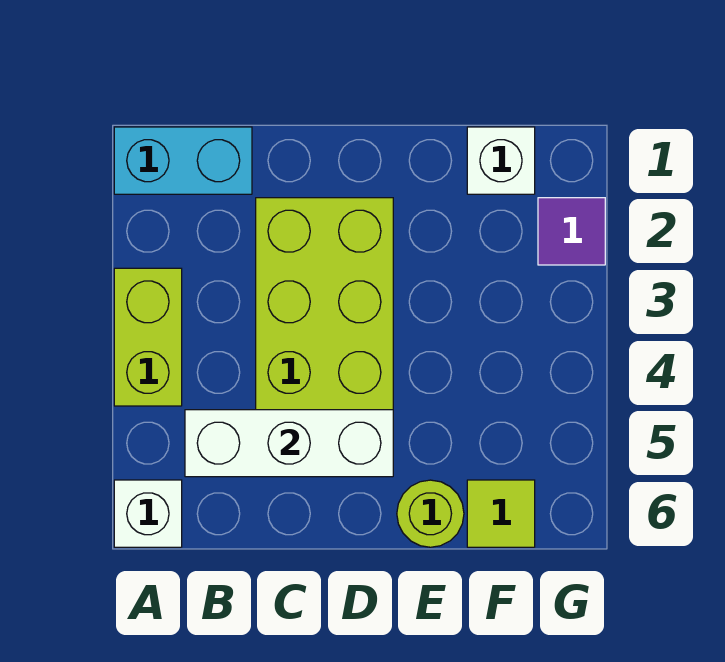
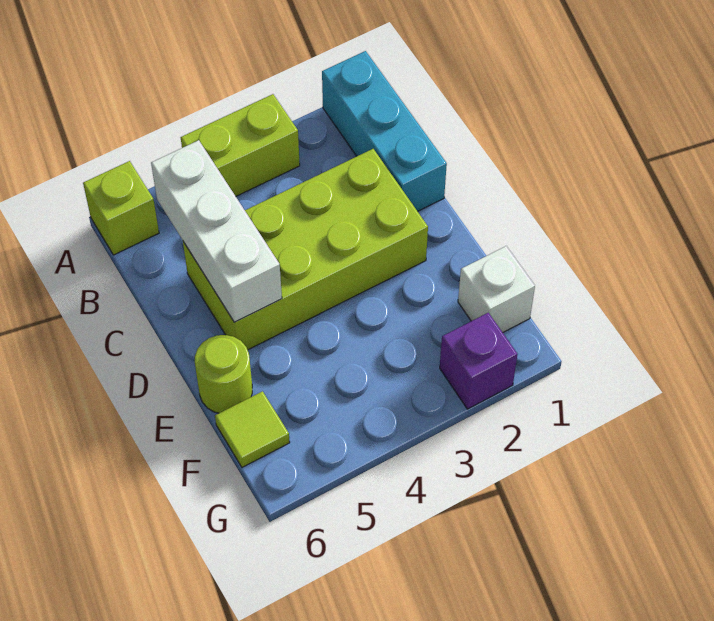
cyan brick A1:B1 level 1 -> cyan brick A1:C1 level 1
white brick A6 level 1 -> lime brick A6 level 1
purple tile G2 level 1 -> purple brick G2 level 1

